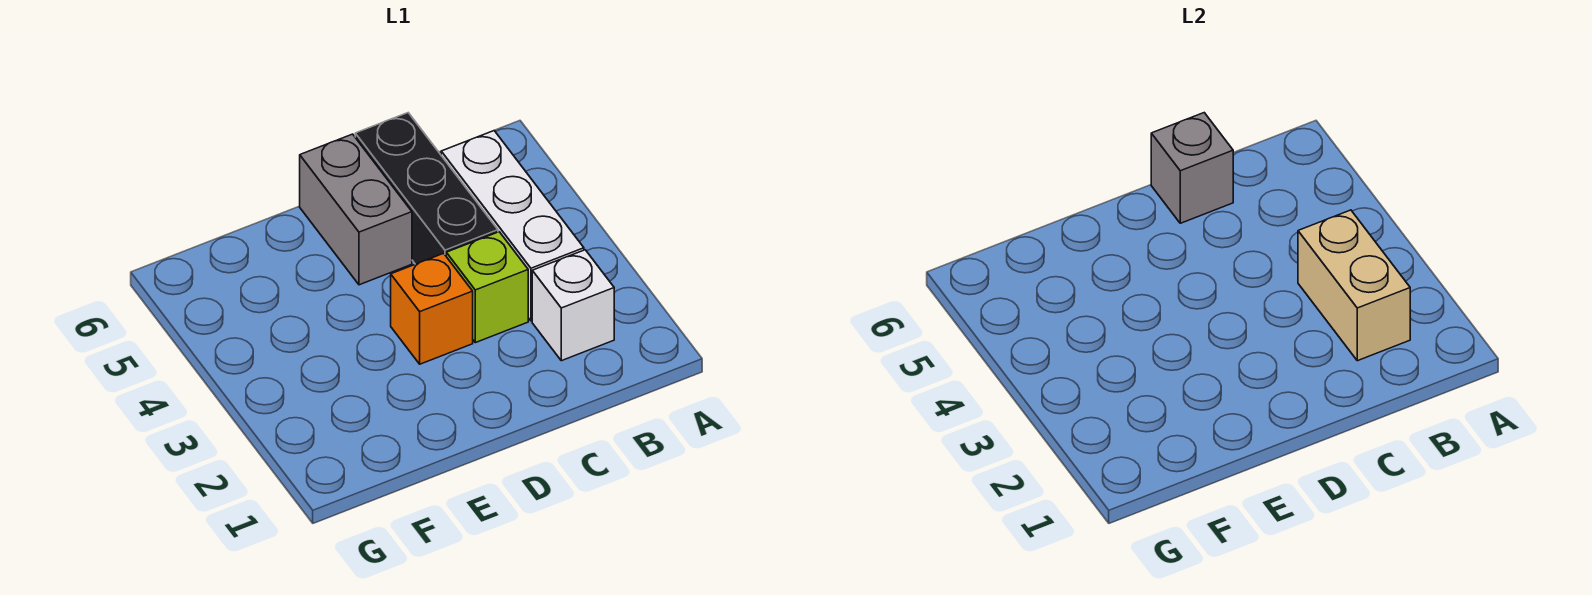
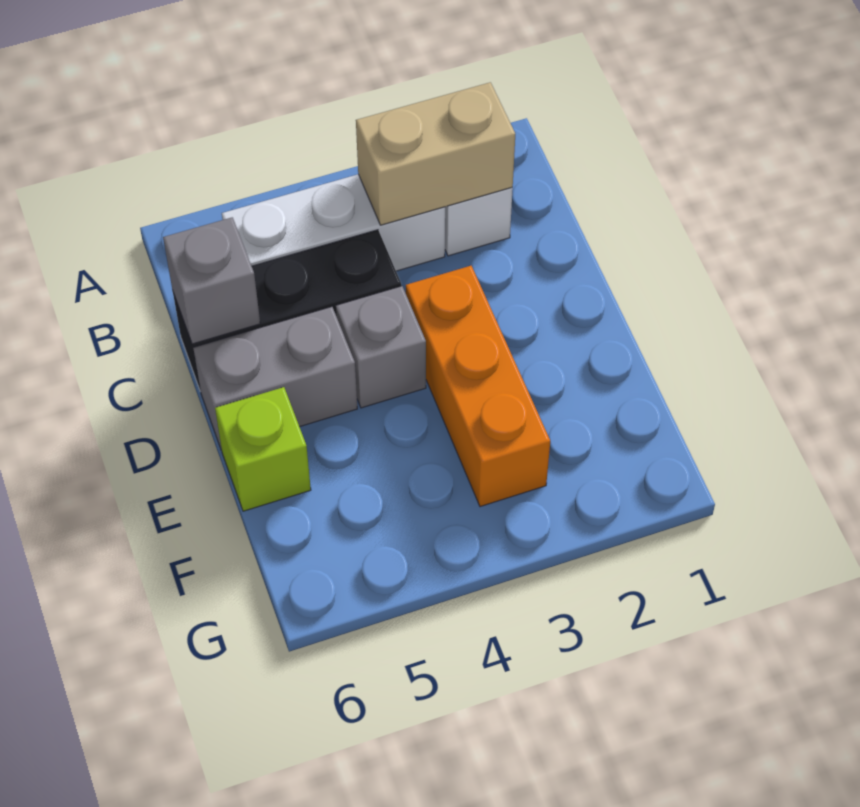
lime brick C3 level 1 -> lime brick E6 level 1
orange brick D3 level 1 -> orange brick D3:F3 level 1
none -> grey brick D4 level 1

